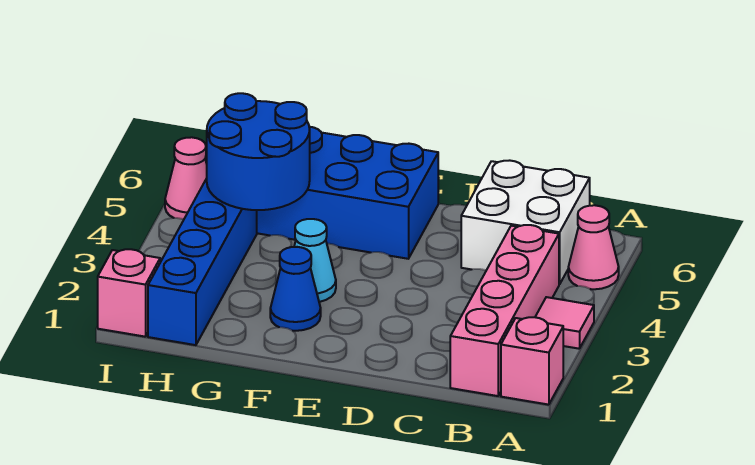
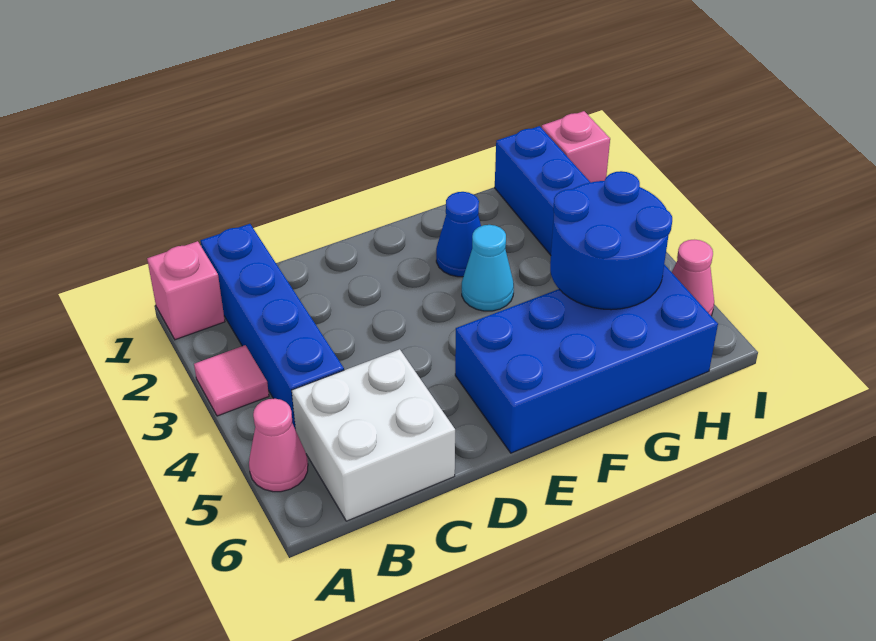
pink brick B1:B4 level 1 -> blue brick B1:B4 level 1

